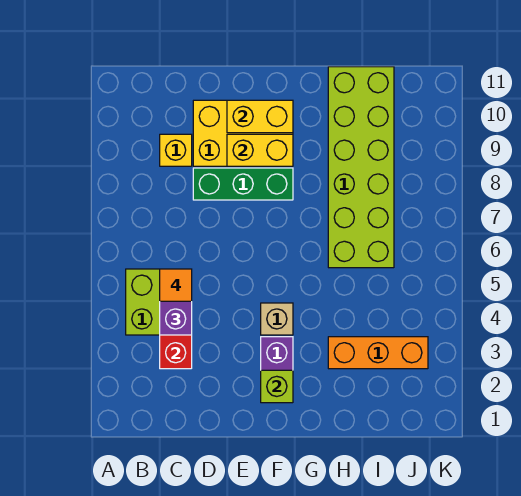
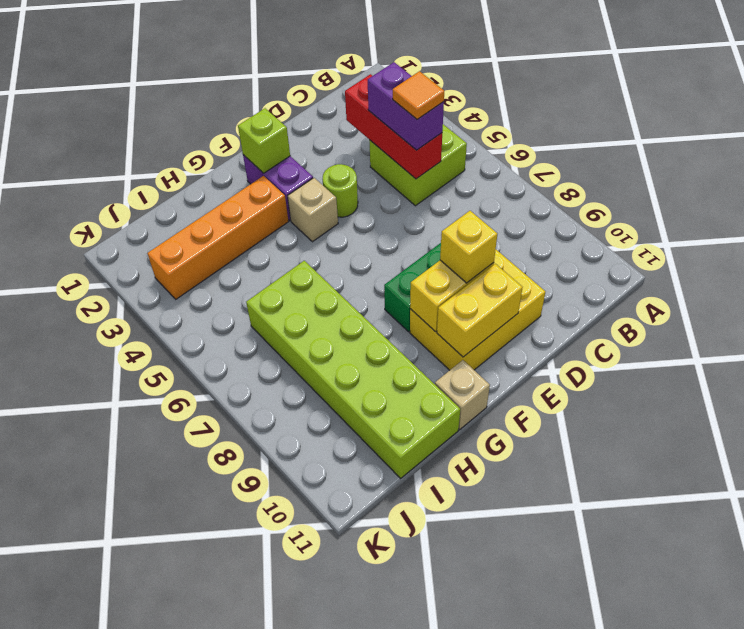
yellow brick C9 level 1 -> yellow brick E9 level 3
none -> lime round brick E4 level 1
none -> tan brick G11 level 1
orange brick H3:J3 level 1 -> orange brick G3:J3 level 1

